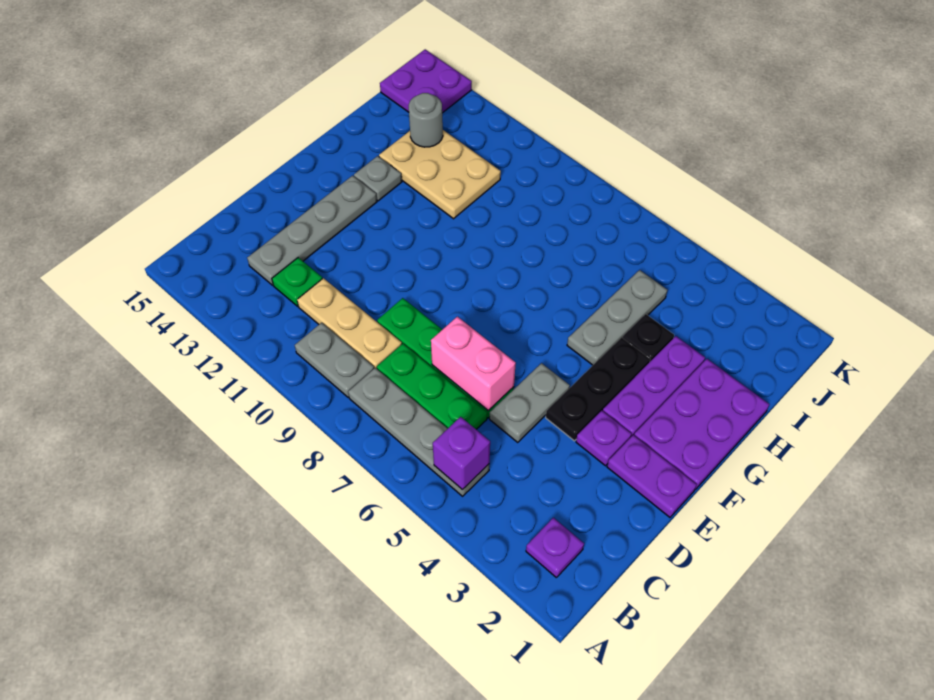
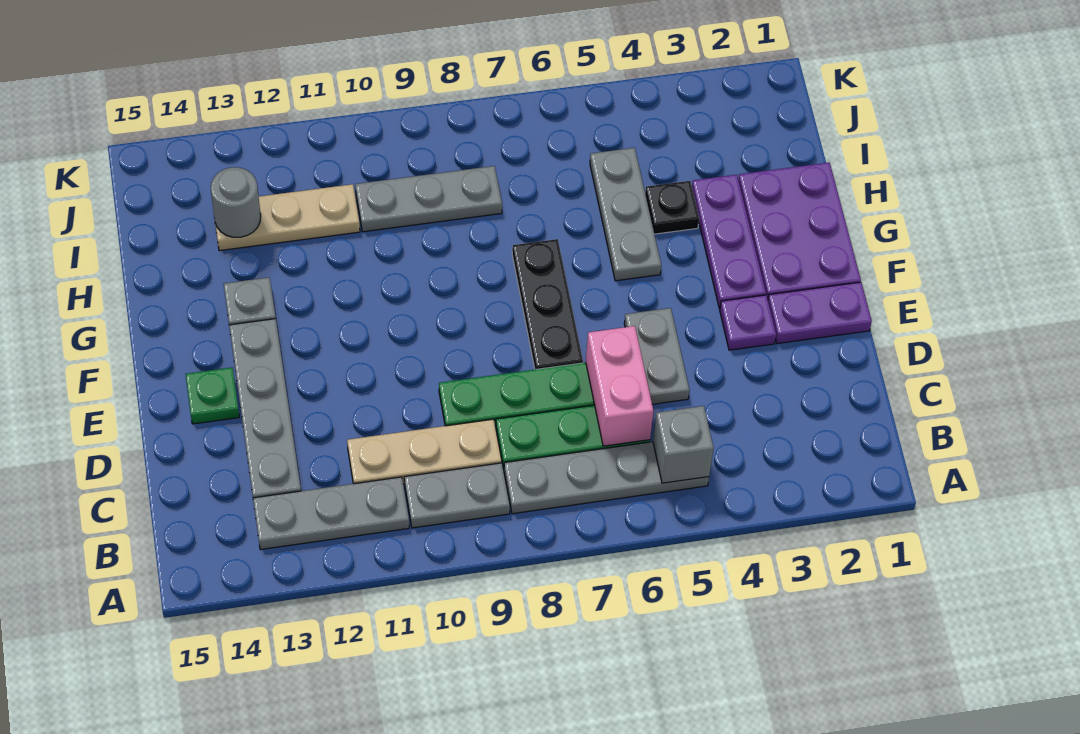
purple plate B2 level 1 -> none
purple brick B5 level 2 -> grey brick B5 level 2
none -> grey plate B11:B13 level 1
green plate C12 level 1 -> green plate E14 level 1
pink brick D6:D7 level 2 -> pink brick C6:D6 level 2
black plate E4:G4 level 1 -> black plate E7:G7 level 1
tan plate H11:I13 level 1 -> tan plate I11:I13 level 1
none -> grey plate I8:I10 level 1
purple plate J14:K15 level 1 -> none

